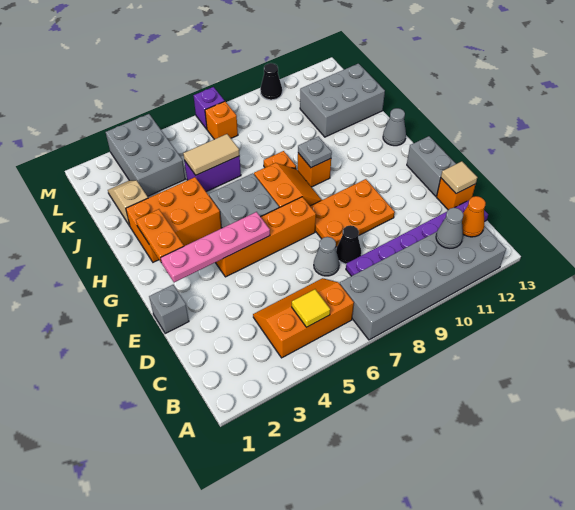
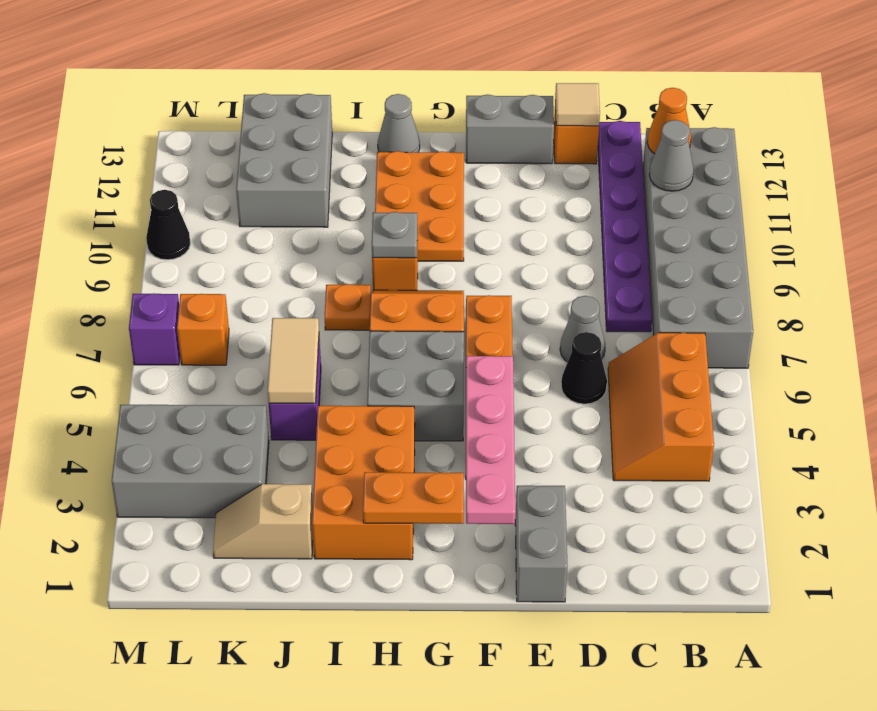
yellow tile B5 level 2 -> none
black cone D8 level 1 -> black cone D6 level 1
grey brick E1 level 1 -> grey brick E1:E2 level 1
orange plate E8:F10 level 1 -> orange plate G10:H12 level 1

